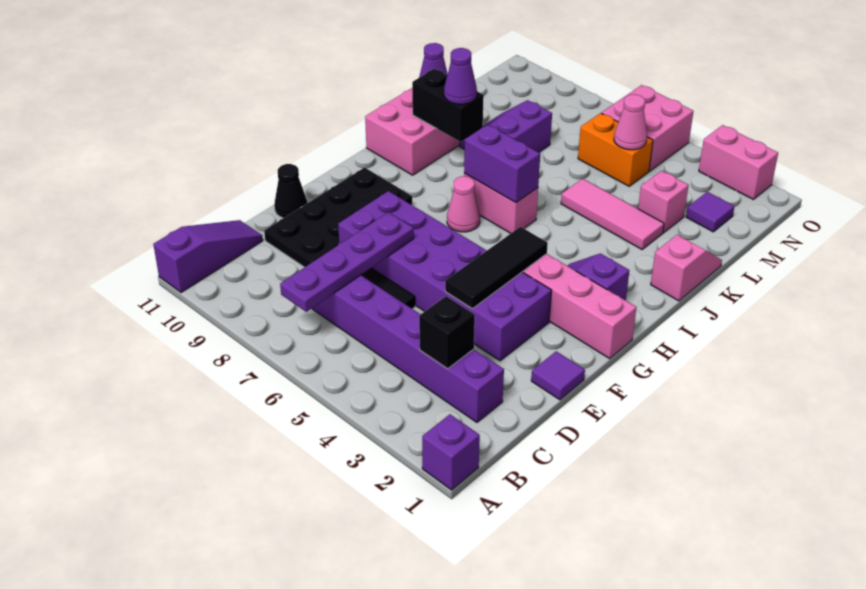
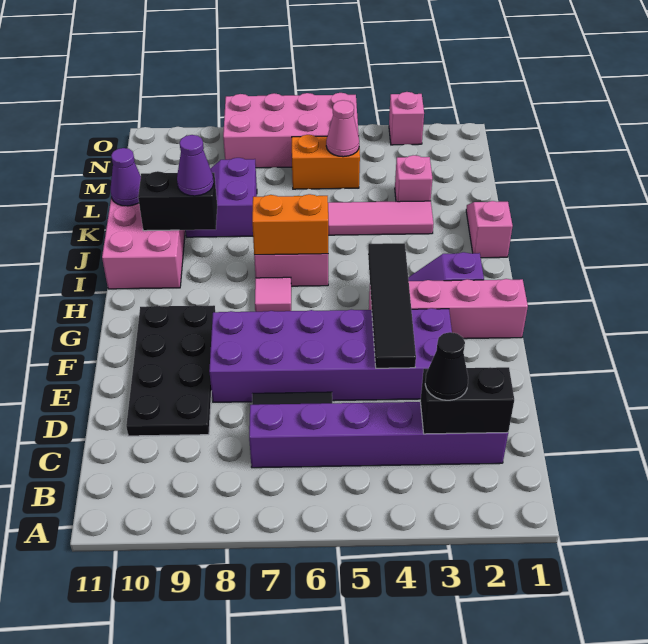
purple brick A1 level 1 -> none
purple slope A11:C11 level 1 top A -> none
purple plate B7:E7 level 2 -> none
black brick C3 level 2 -> black brick C2:C3 level 2
purple tile E1 level 1 -> none
black tile E4:G4 level 2 -> black tile E4:H4 level 2
black cone E11 level 1 -> black cone C3 level 3
pink cone H7 level 1 -> pink tile H7 level 1
purple brick I6:I7 level 2 -> orange brick I6:I7 level 2
purple tile M2 level 1 -> none
pink brick N5:O6 level 1 -> pink brick N5:O8 level 1
pink brick O2:O3 level 1 -> pink brick O3 level 1

